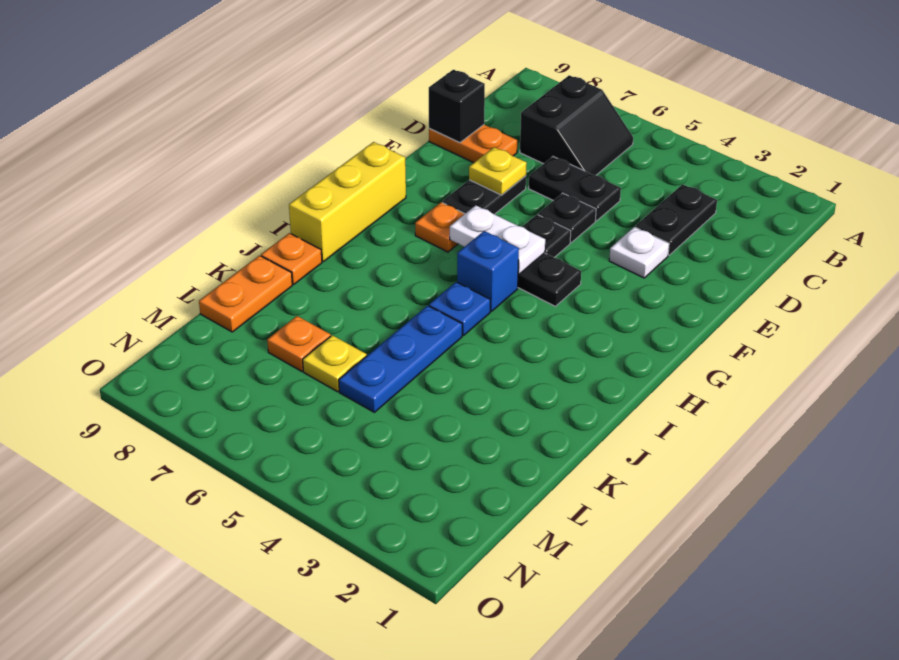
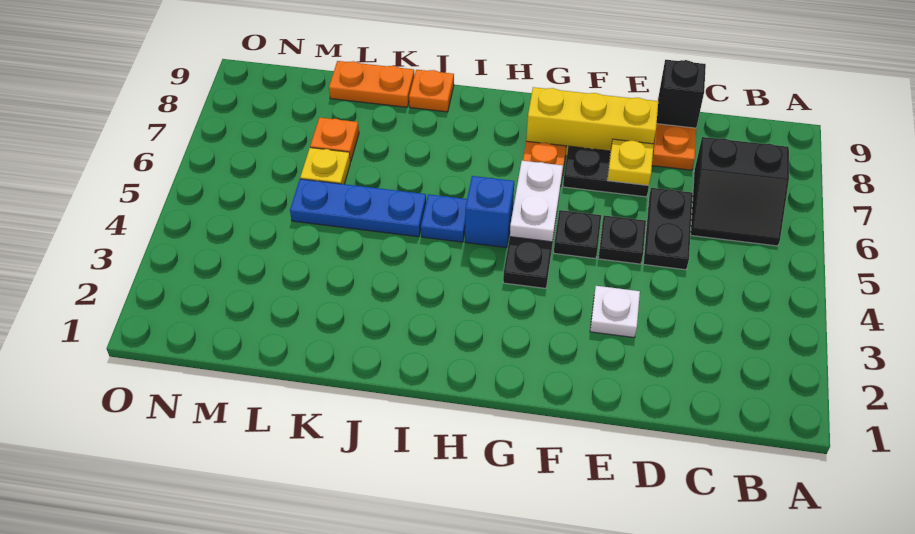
black plate C3:D3 level 1 -> none
yellow brick G9:I9 level 1 -> yellow brick E8:G8 level 1

